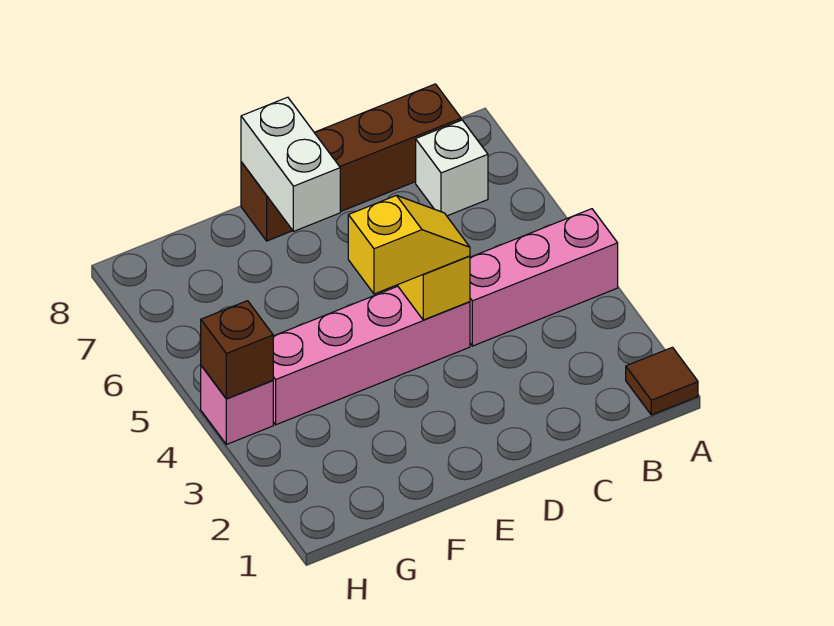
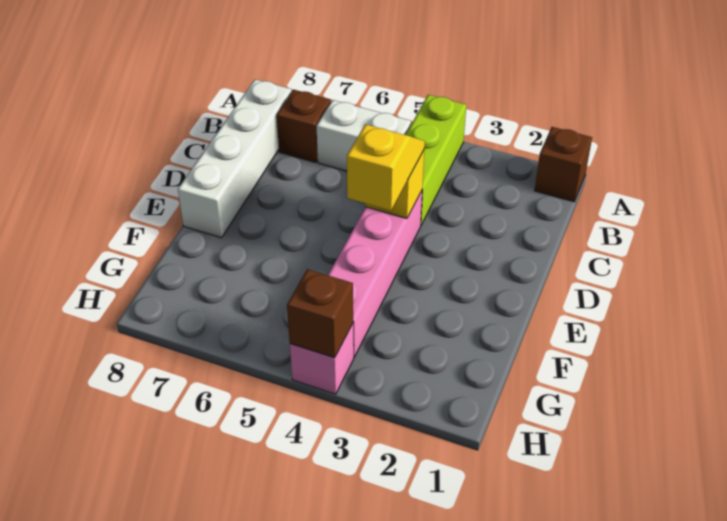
brown tile A1 level 1 -> brown brick A1 level 1
pink brick A4:C4 level 1 -> lime brick A4:C4 level 1
white brick B7 level 1 -> brown brick B7 level 1
brown brick B8:E8 level 1 -> white brick B8:E8 level 1
white brick E7:E8 level 2 -> white brick B5:B6 level 1

